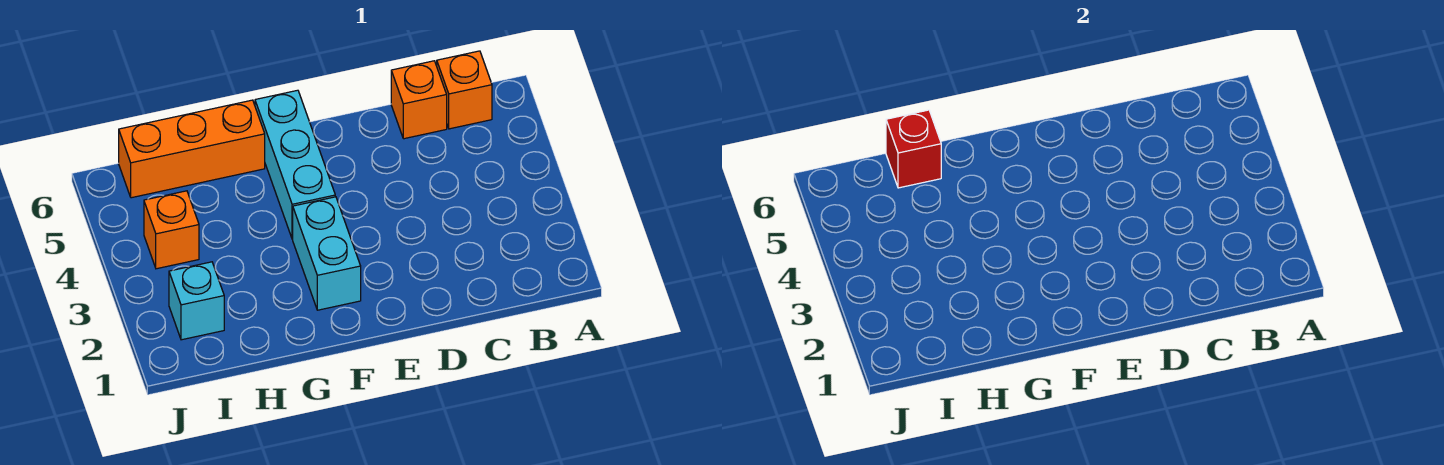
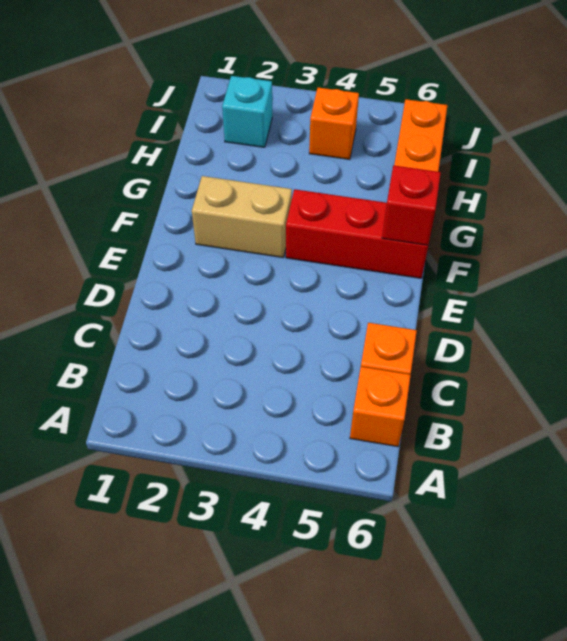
cyan brick F2:F3 level 1 -> tan brick F2:F3 level 1
cyan brick F4:F6 level 1 -> red brick F4:F6 level 1
red brick H6 level 2 -> red brick F6 level 2

